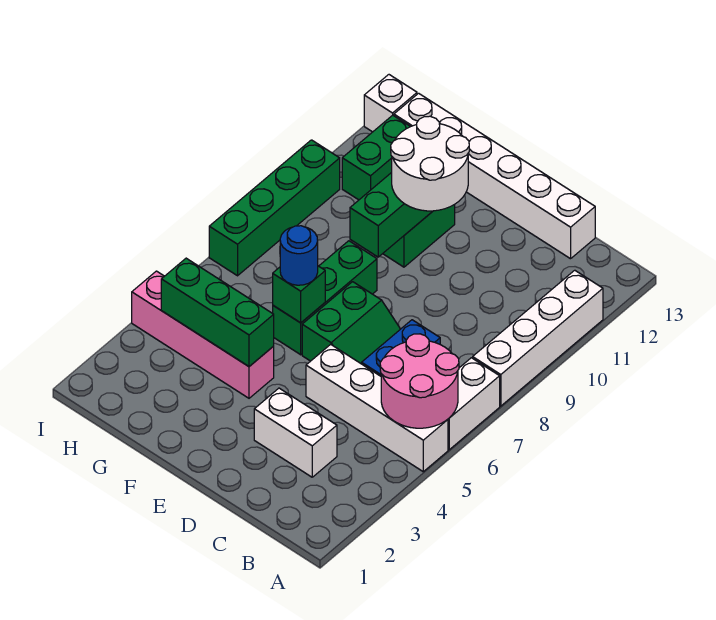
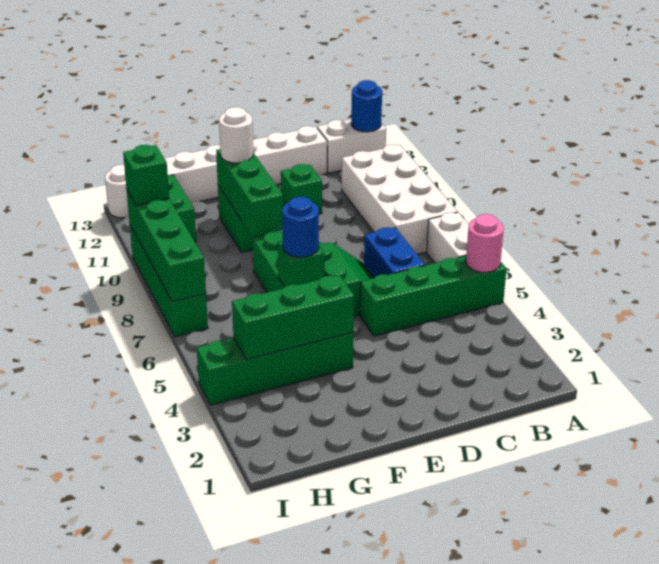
white brick A5:D5 level 1 -> green brick A5:D5 level 1
pink round brick A5:B6 level 2 -> pink round brick A5 level 2
white brick A8:A11 level 1 -> white brick A8:B11 level 1
none -> blue round brick A13 level 2
white brick C3:D3 level 1 -> white brick A13:B13 level 1
none -> green brick D11 level 1
white round brick E10:F11 level 3 -> white round brick F11 level 3
pink brick F4:I4 level 1 -> green brick F4:I4 level 1
none -> green brick I7:I10 level 2
none -> green brick I10 level 3
white brick I13 level 1 -> white round brick I13 level 1

